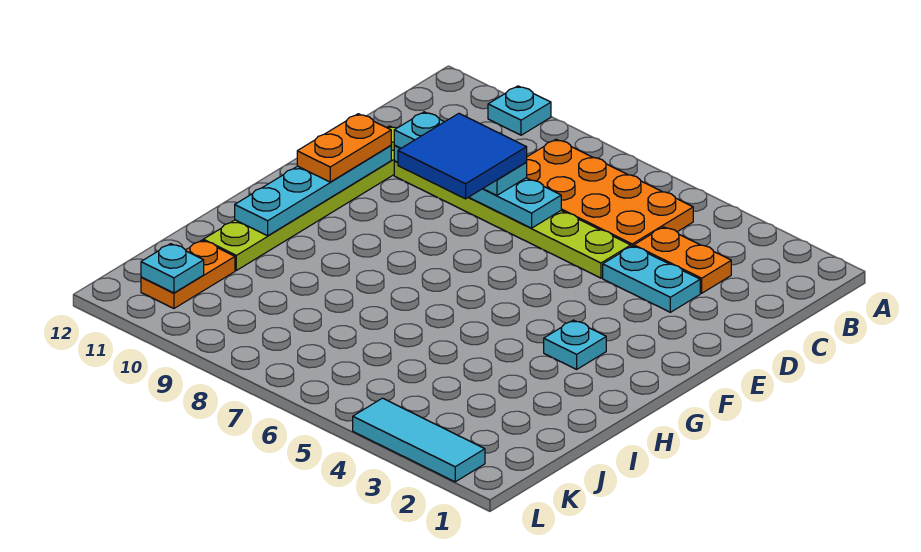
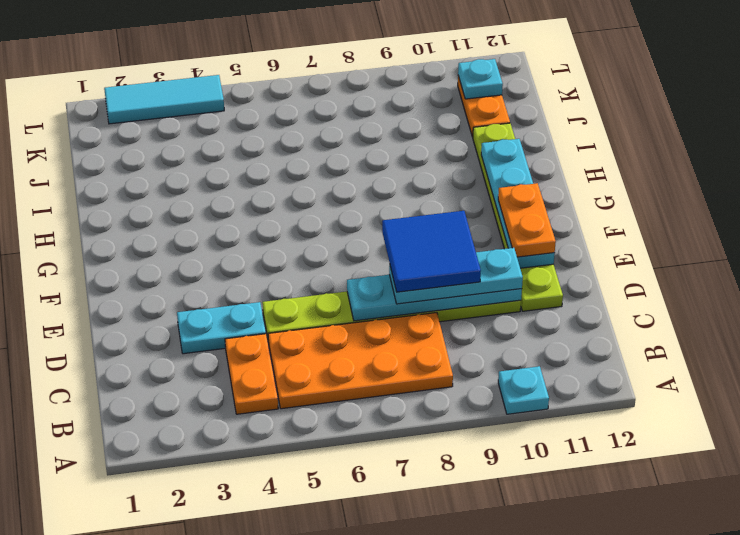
orange plate C3:C4 level 1 -> orange plate B4:C4 level 1
cyan plate G3 level 1 -> none

